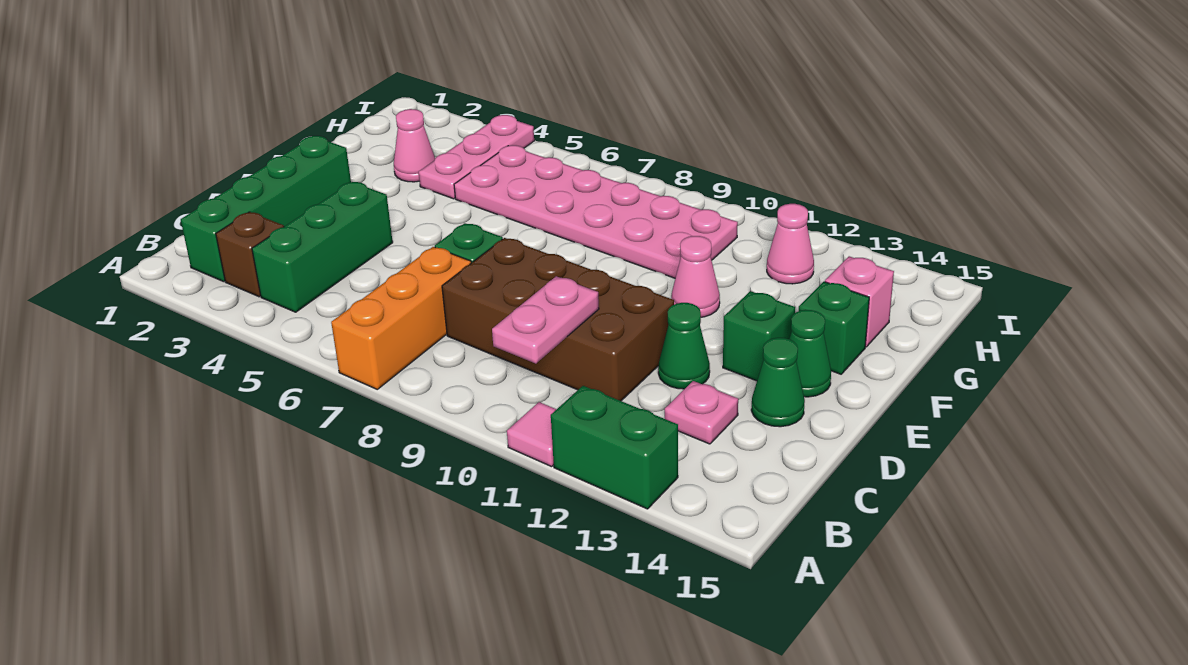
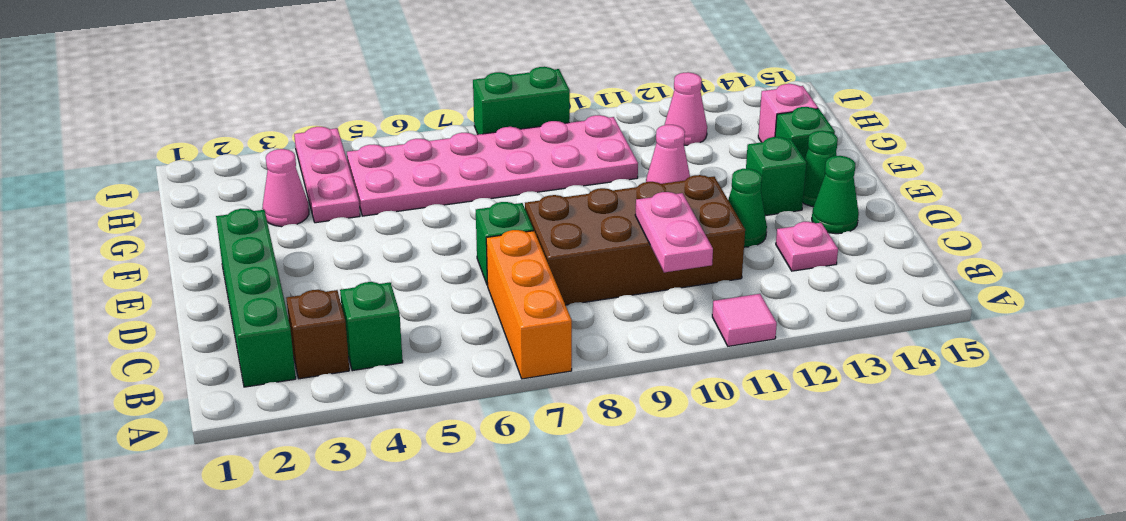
green brick A12:A13 level 1 -> green brick I8:I9 level 1
green brick B4:D4 level 1 -> green brick B4 level 1

